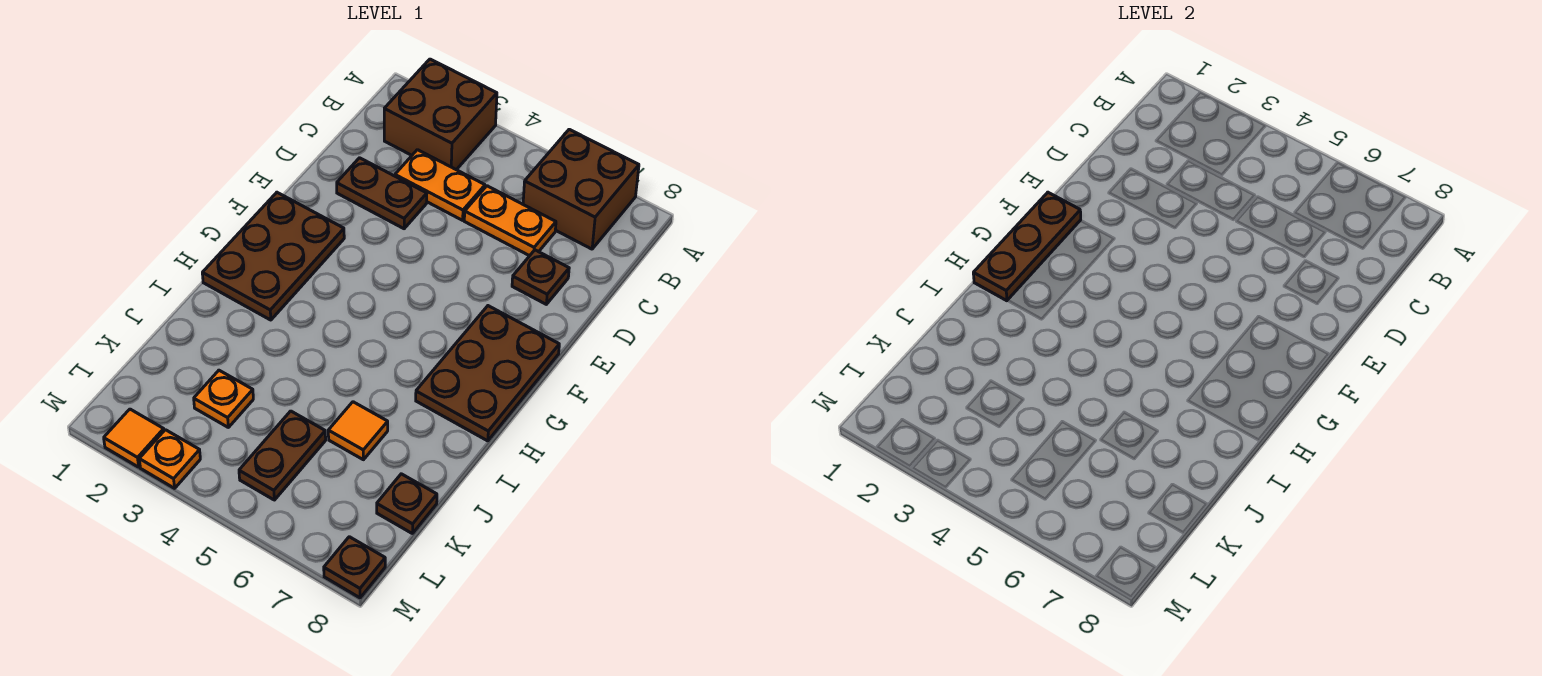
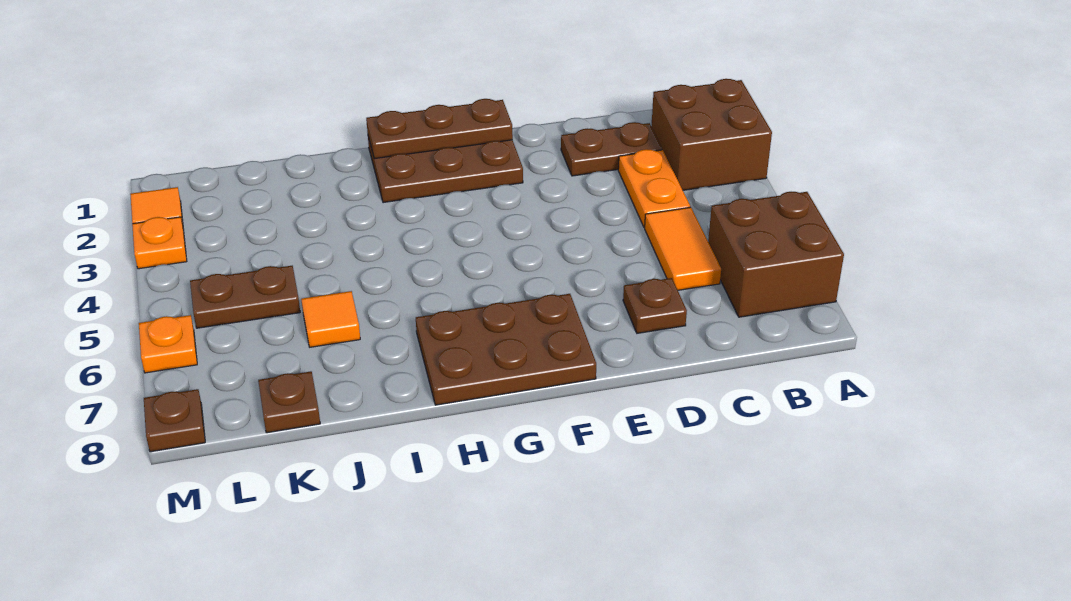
orange plate C5:C6 level 1 -> orange tile C5:C6 level 1
brown plate D2:D3 level 1 -> brown plate C2:D2 level 1
orange plate K3 level 1 -> orange plate M6 level 1

